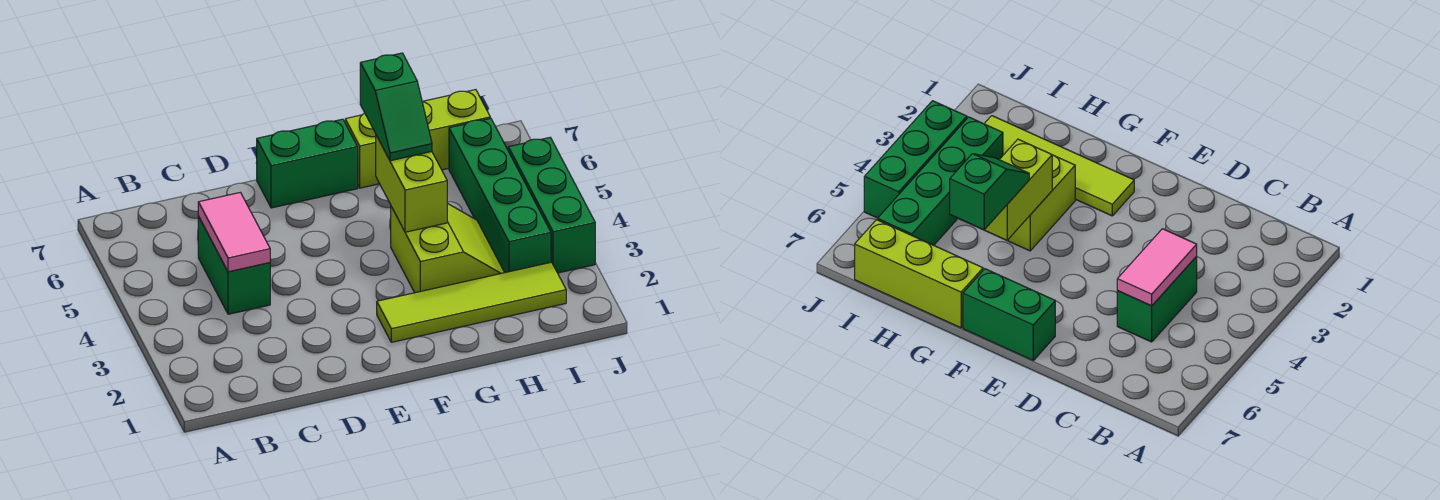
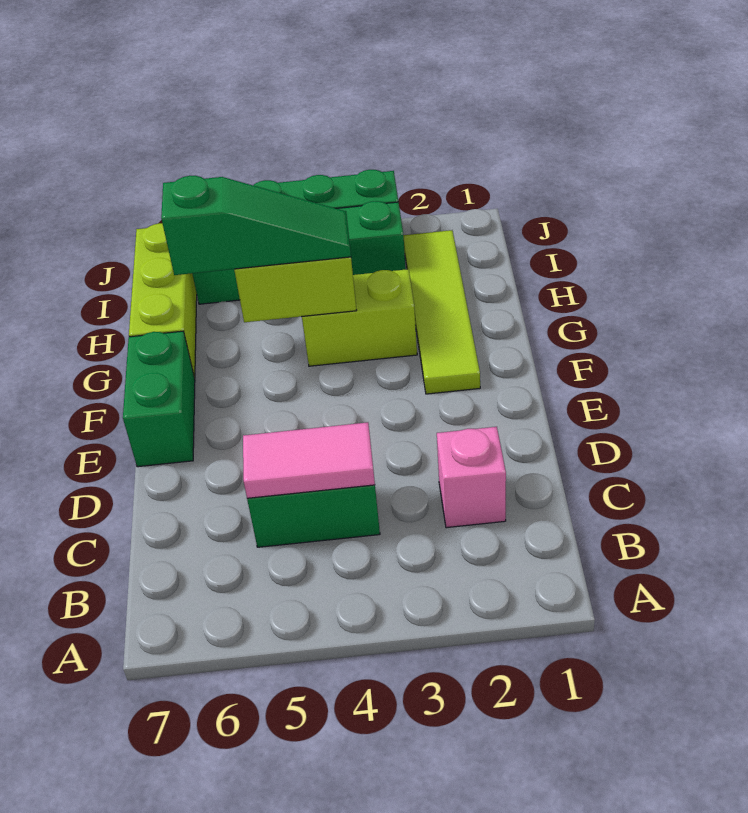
none -> pink brick C2 level 1
green slope G5:G6 level 3 top 6 -> green slope G4:G6 level 3 top 6

